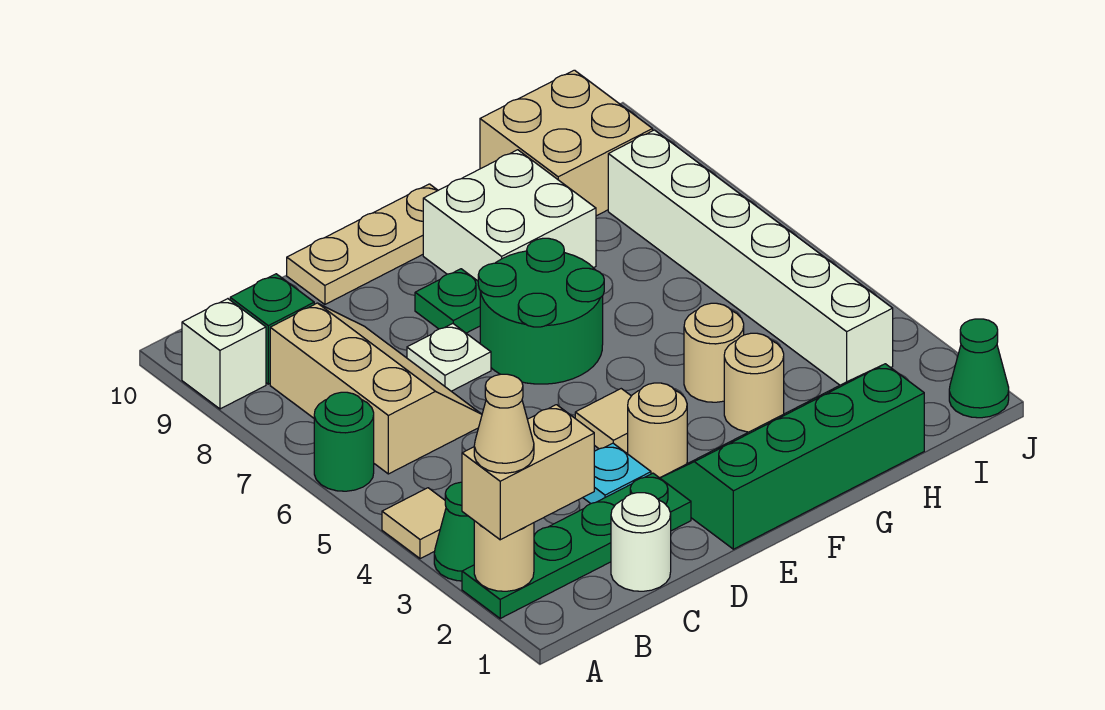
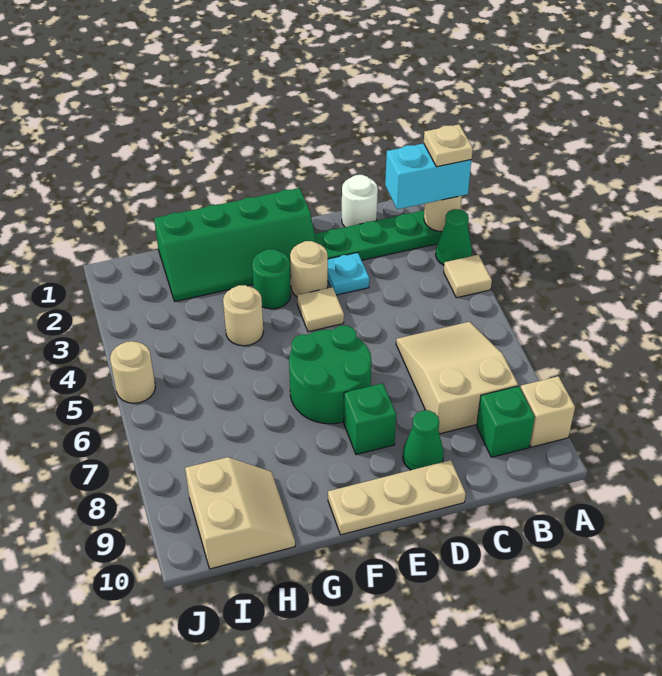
tan brick A2:B2 level 3 -> cyan brick A2:B2 level 3
tan cone A2 level 4 -> tan plate A2 level 4
green round brick A6 level 1 -> green round brick F3 level 1
white brick A9 level 1 -> tan brick A9 level 1
tan slope B6:C8 level 1 top B -> tan slope B6:C8 level 1 top 8
white plate D7 level 1 -> none
green plate E8 level 1 -> green brick E8 level 1
white brick F8:G9 level 1 -> none
tan round brick G3 level 1 -> tan round brick J5 level 1
tan brick H9:I10 level 1 -> tan slope H9:I10 level 1 top I
white brick I3:I8 level 1 -> none
green cone J1 level 1 -> green cone D9 level 1

